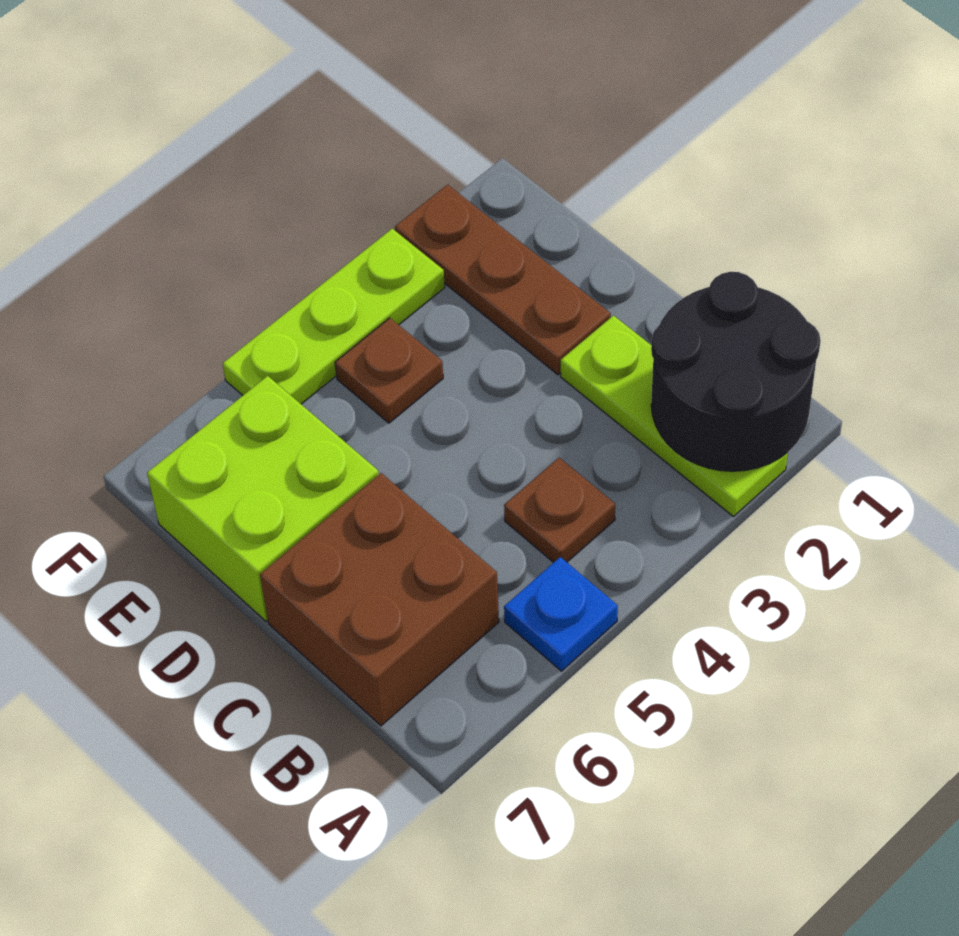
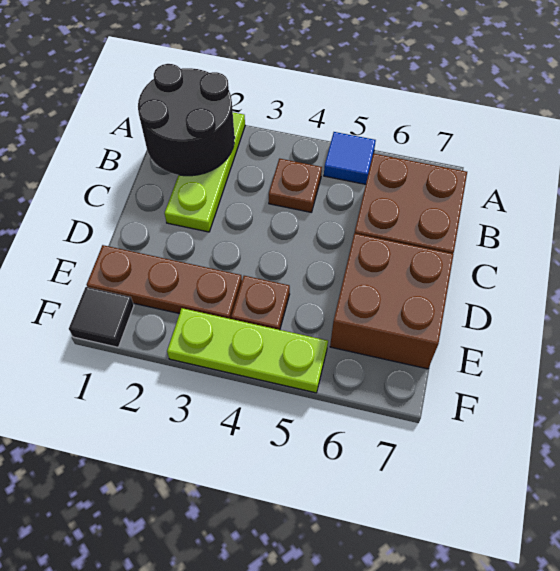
blue plate A5 level 1 -> blue tile A5 level 1
brown plate D2:F2 level 1 -> brown plate E1:E3 level 1
lime brick D6:E7 level 1 -> brown brick D6:E7 level 1
none -> black tile F1 level 1

